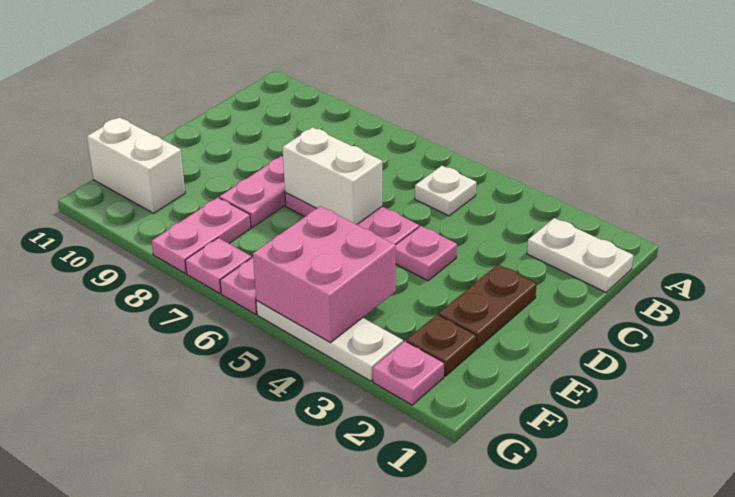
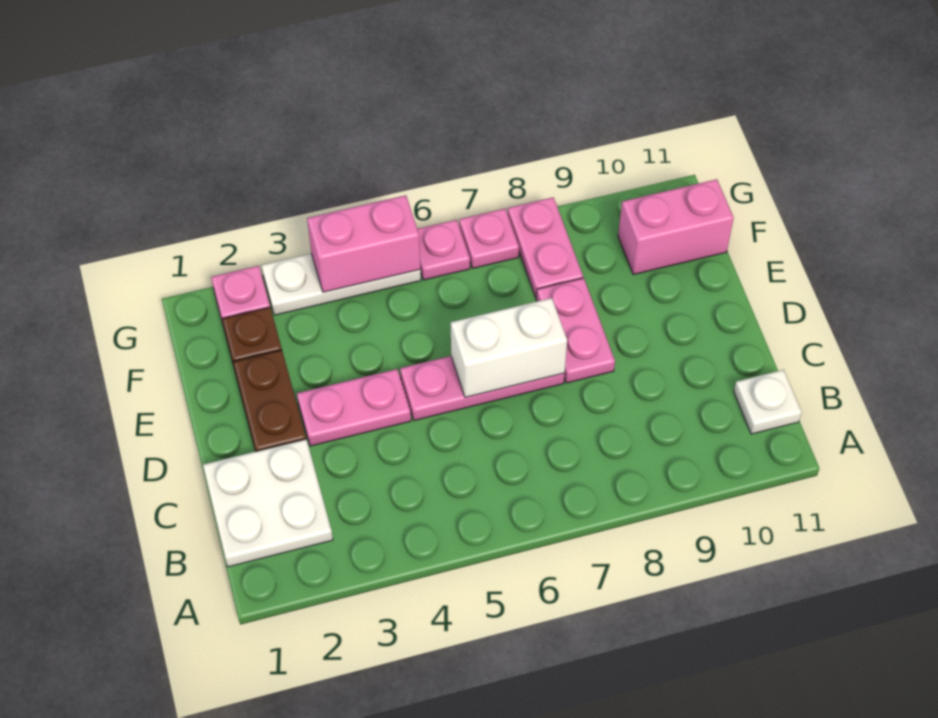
white plate B1:B2 level 1 -> white plate B1:C2 level 1
white plate B5 level 1 -> white plate B11 level 1
pink plate D4 level 1 -> pink plate D3:D4 level 1
pink brick F4:G5 level 2 -> pink brick G4:G5 level 2
white brick F10:F11 level 1 -> pink brick F10:F11 level 1

